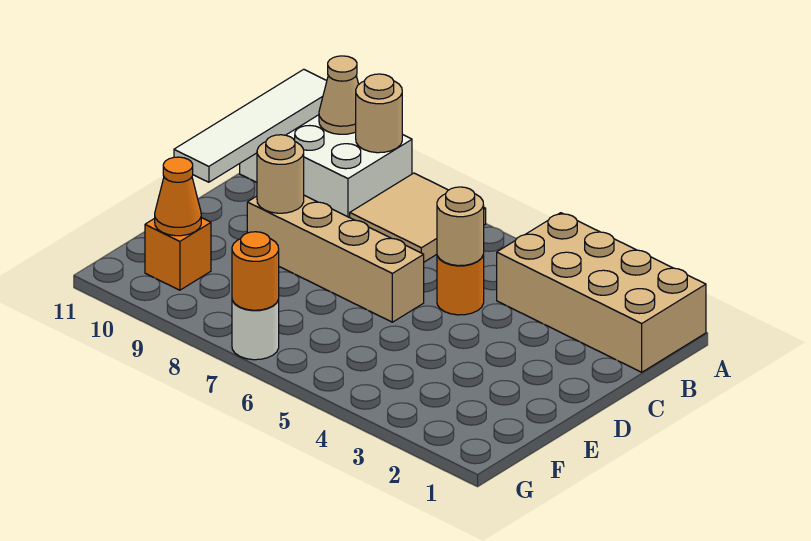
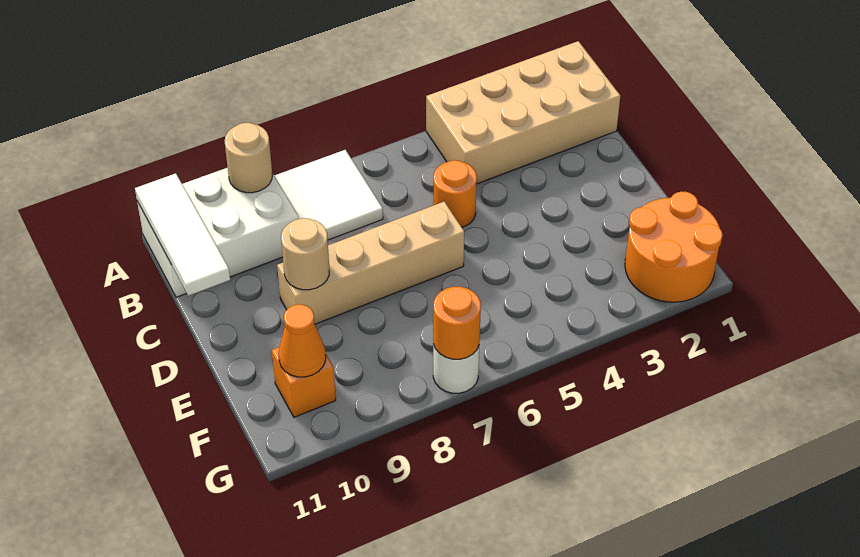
tan tile A7:B8 level 1 -> white tile A7:B8 level 1
tan cone A10 level 2 -> none
white tile A11:D11 level 2 -> white tile A11:C11 level 2
tan round brick C5 level 2 -> none
none -> orange round brick F1:G2 level 1

